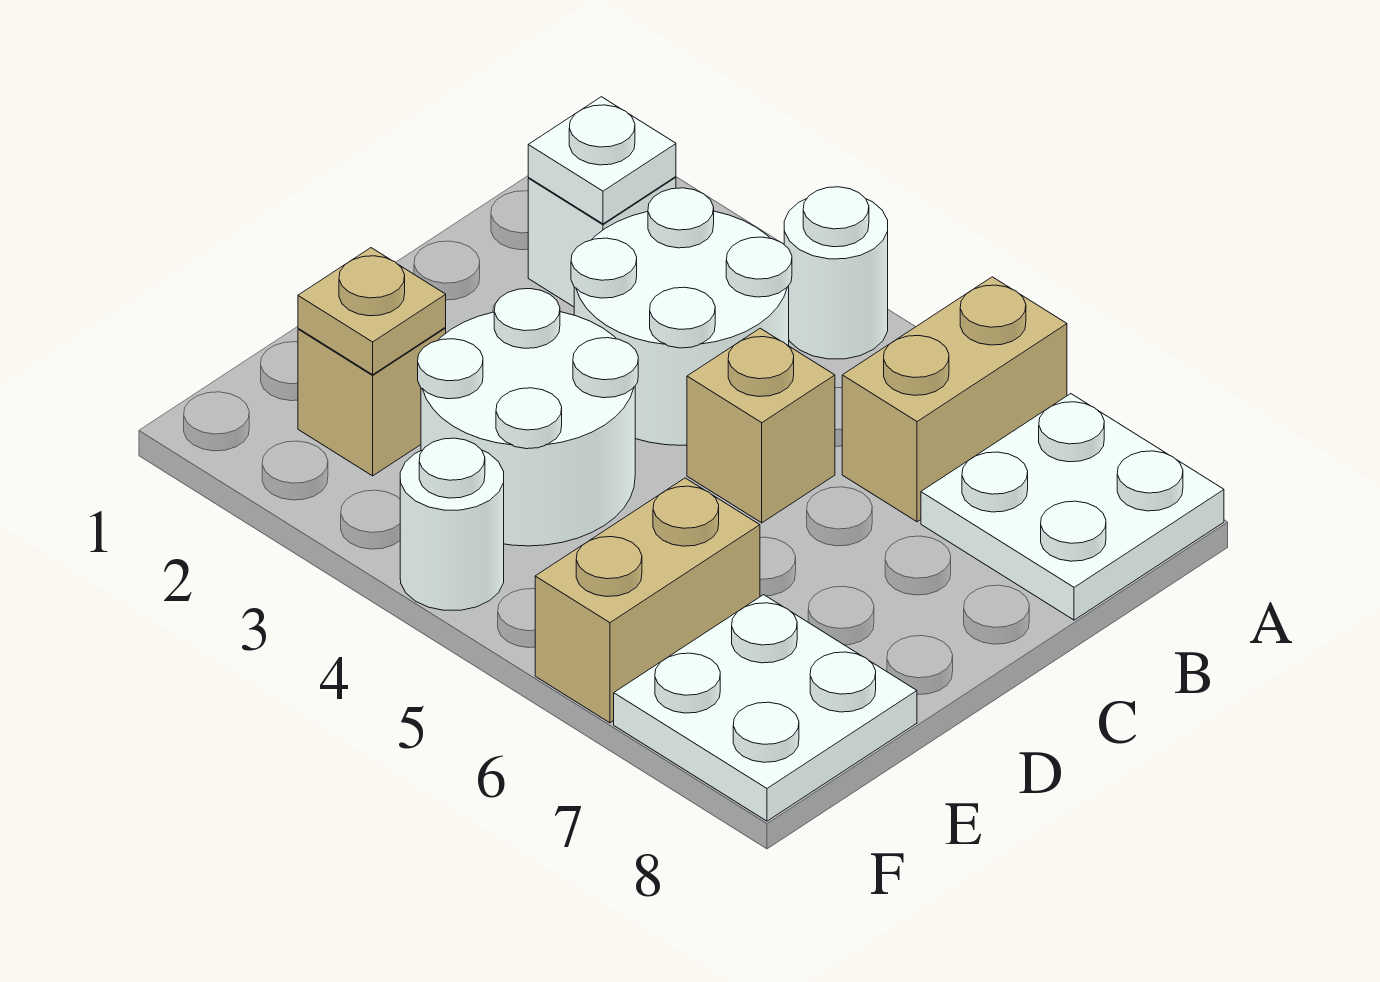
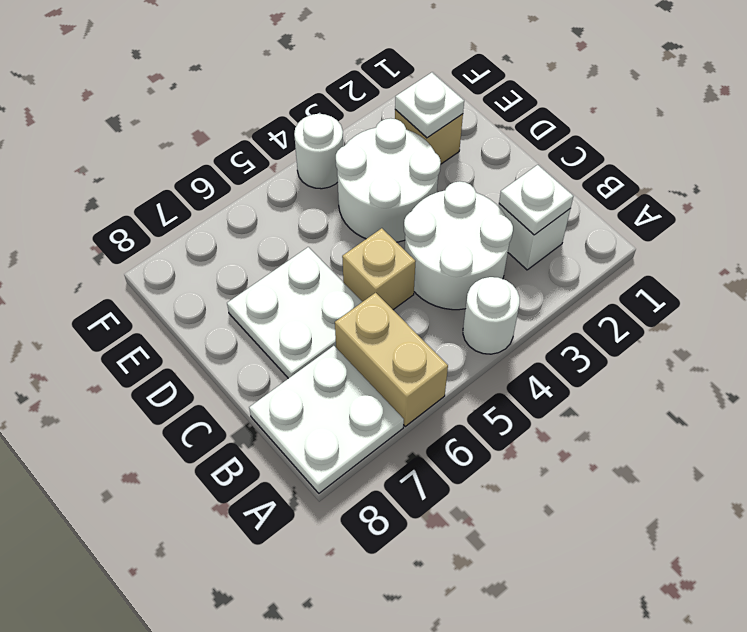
tan plate E2 level 2 -> white plate E2 level 2
tan brick E6:F6 level 1 -> none
white plate E7:F8 level 1 -> white plate C6:D7 level 1

